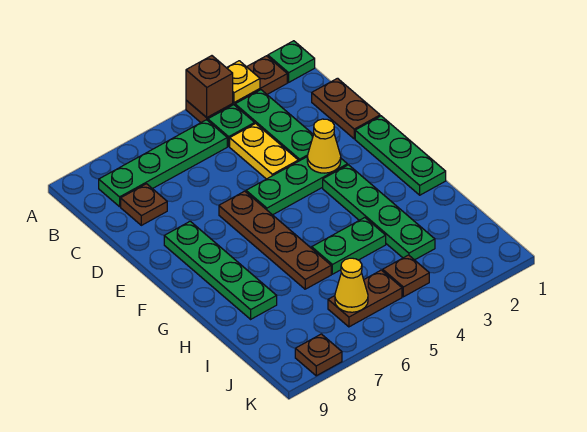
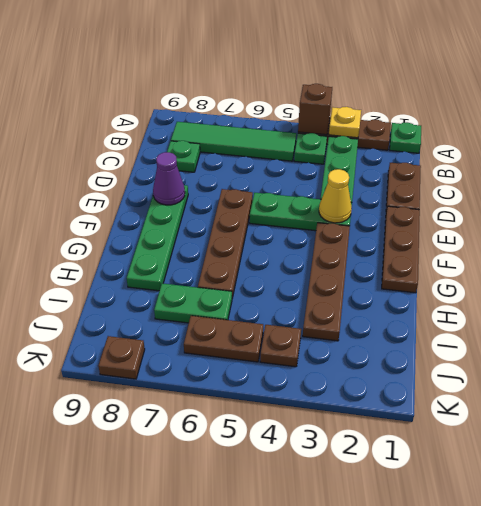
green plate B5:B8 level 1 -> green tile B5:B8 level 1
yellow plate C4:D4 level 1 -> none
brown plate C8 level 1 -> green plate C8 level 1
green plate E1:G1 level 1 -> brown plate E1:G1 level 1
none -> purple cone E8 level 2
green plate F3:I3 level 1 -> brown plate F3:I3 level 1
green plate H4:H5 level 1 -> green plate I6:I7 level 1
yellow cone J6 level 2 -> none

